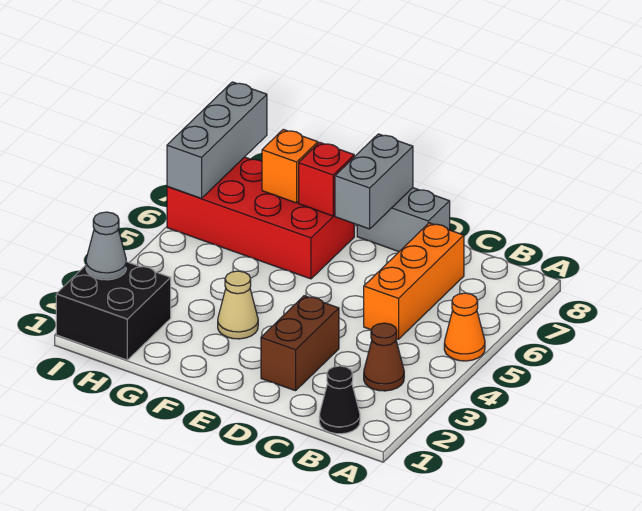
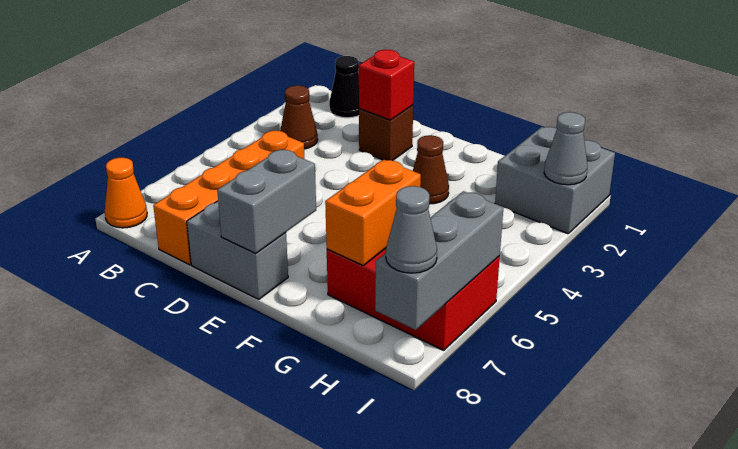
orange cone A5 level 1 -> orange cone A8 level 1
orange brick C5:C7 level 1 -> orange brick C5:C8 level 1
brown brick D2:D3 level 1 -> brown brick D2 level 1
tan cone F3 level 1 -> brown cone F3 level 1
red brick F6:I7 level 1 -> red brick G6:I7 level 1
red brick F7 level 2 -> red brick D2 level 2
orange brick G7 level 2 -> orange brick G6:G7 level 2
black brick H1:I2 level 1 -> grey brick H1:I2 level 1
none -> grey cone I8 level 3

